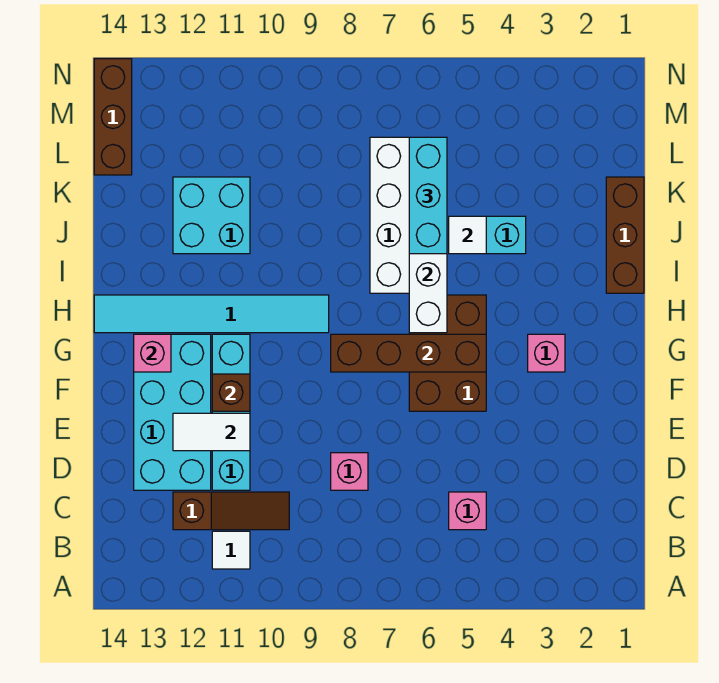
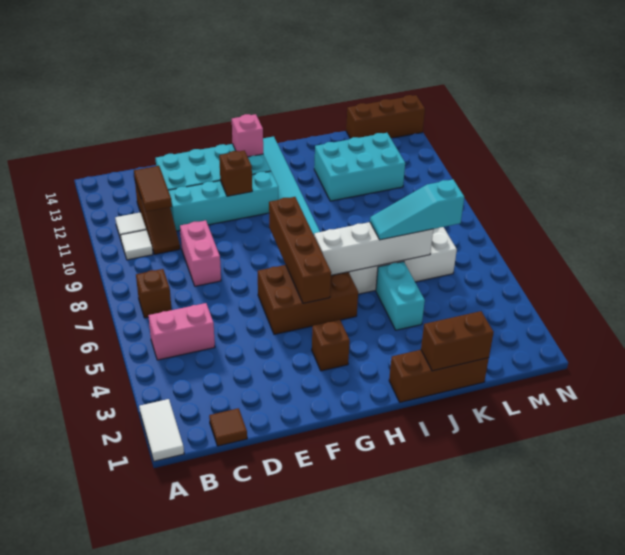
none -> brown brick B7 level 1
none -> brown tile C1 level 1
pink brick C5 level 1 -> pink brick B5:C5 level 1
none -> brown tile C11:C12 level 2
pink brick D8 level 1 -> pink brick D8:D9 level 1
white tile E11:E12 level 2 -> white tile A1:A2 level 1
pink brick G3 level 1 -> brown brick G3 level 1
none -> brown brick J1:K1 level 2
white tile J5 level 2 -> white tile B10 level 1
cyan brick J6:L6 level 3 -> cyan slope J6:L6 level 3 top L
cyan brick J11:K12 level 1 -> cyan brick J11:L12 level 1

